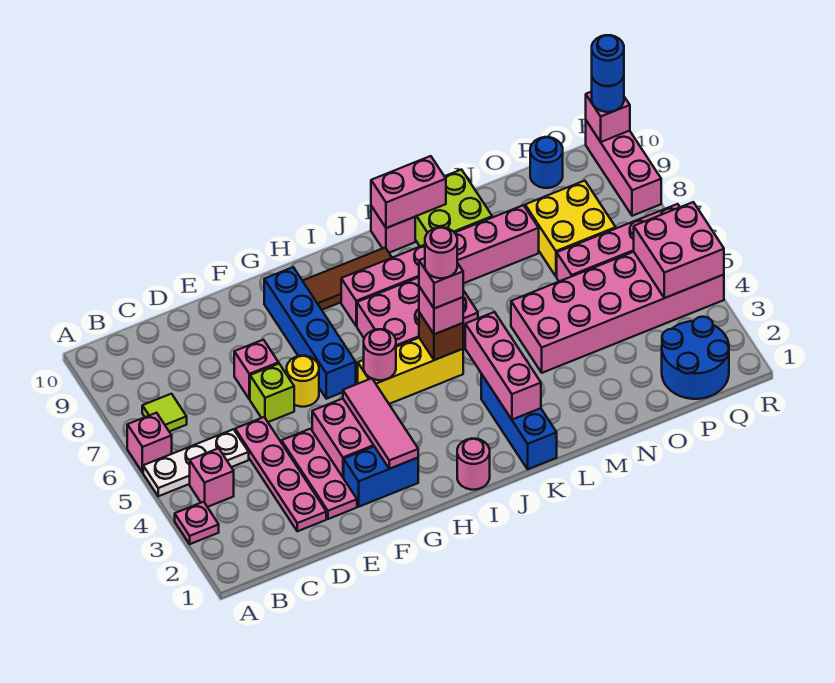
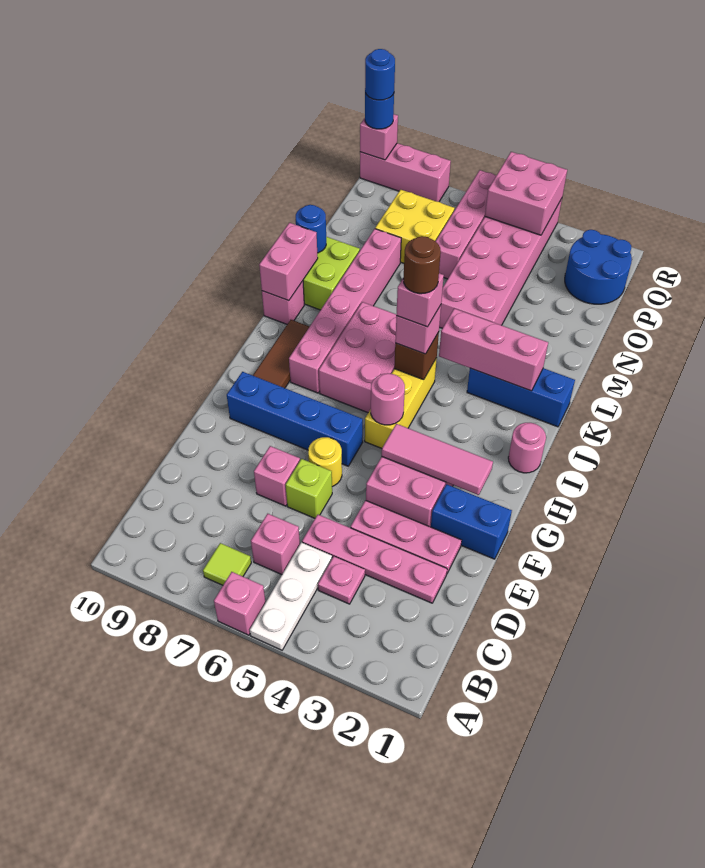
pink plate A3 level 1 -> pink plate C4 level 1
pink brick B4 level 1 -> pink brick C6 level 1
blue brick F2:G2 level 1 -> blue brick F1:F2 level 1
pink round brick J5 level 5 -> brown round brick J5 level 5
blue round brick P10 level 1 -> blue round brick M10 level 2

